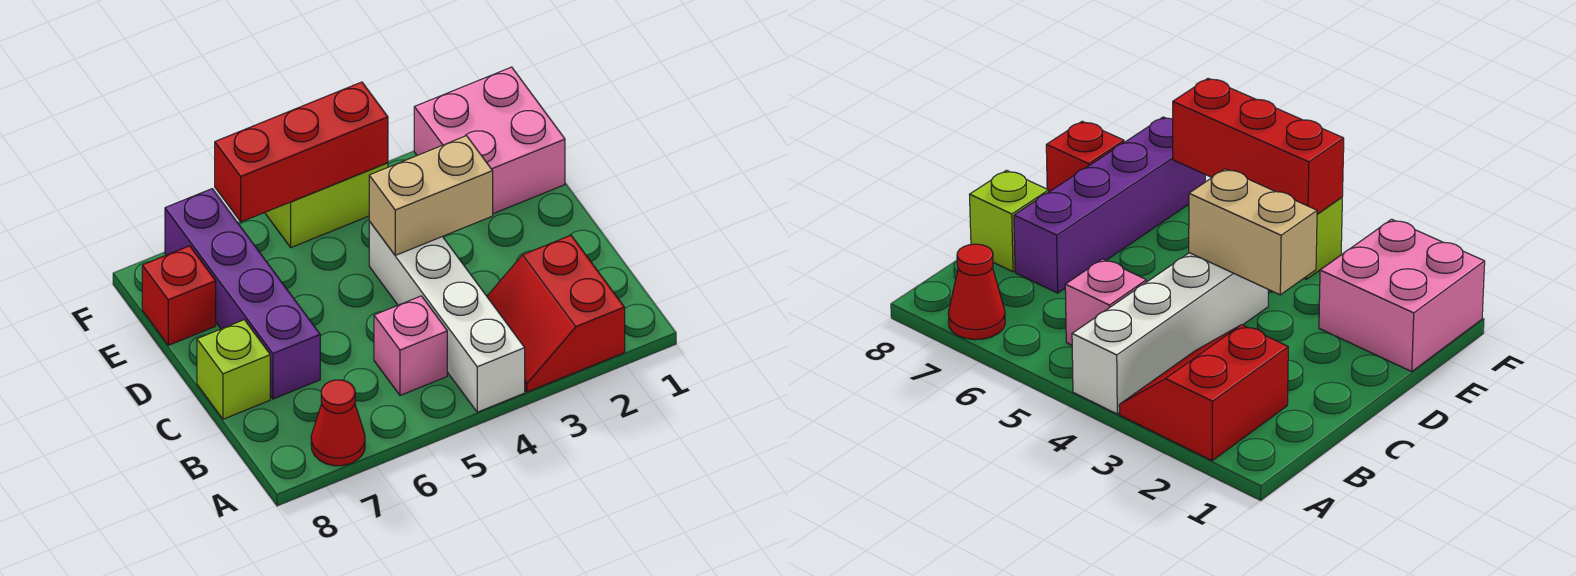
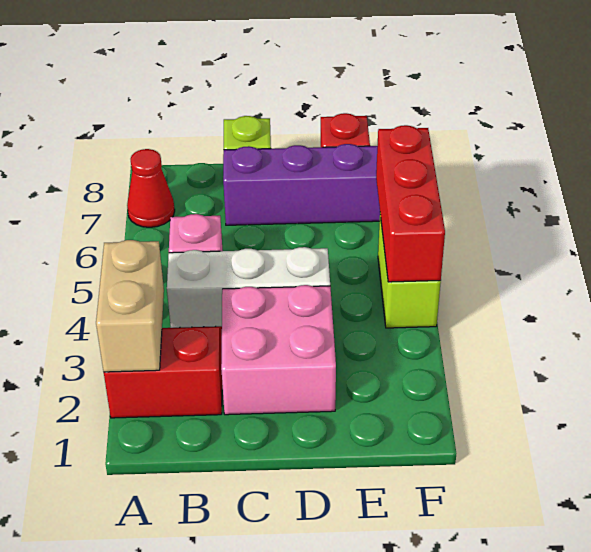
white brick A4:D4 level 1 -> white brick B4:D4 level 1
tan brick D3:D4 level 2 -> tan brick A2:A3 level 2
pink brick E1:F2 level 1 -> pink brick C2:D3 level 1

